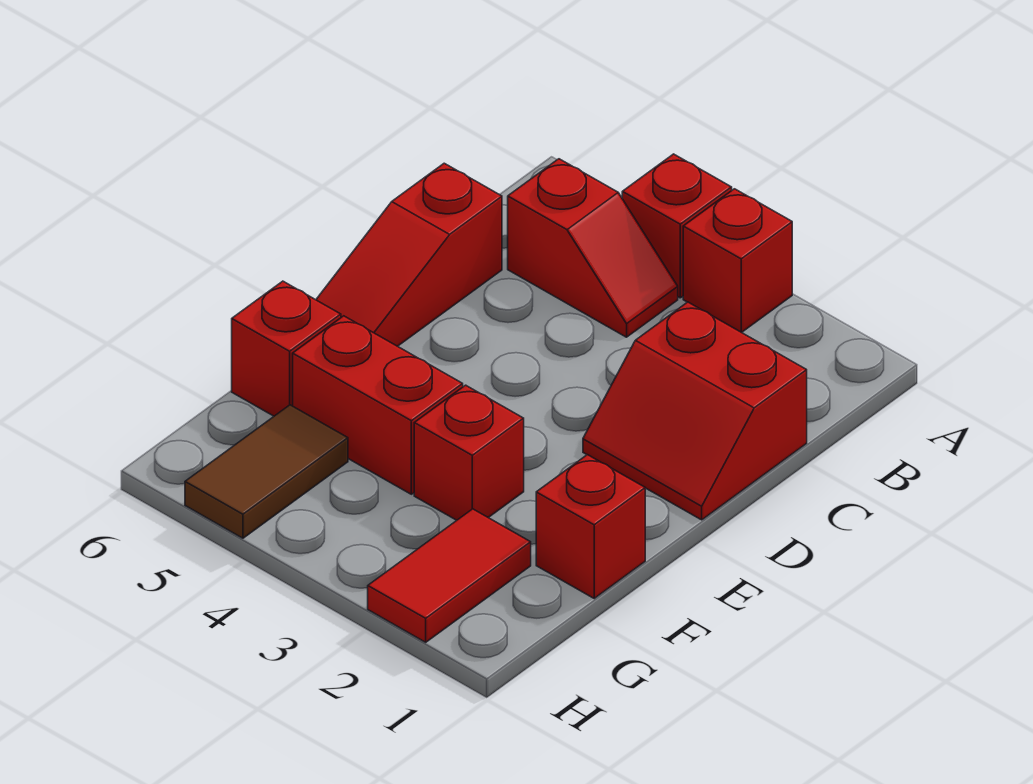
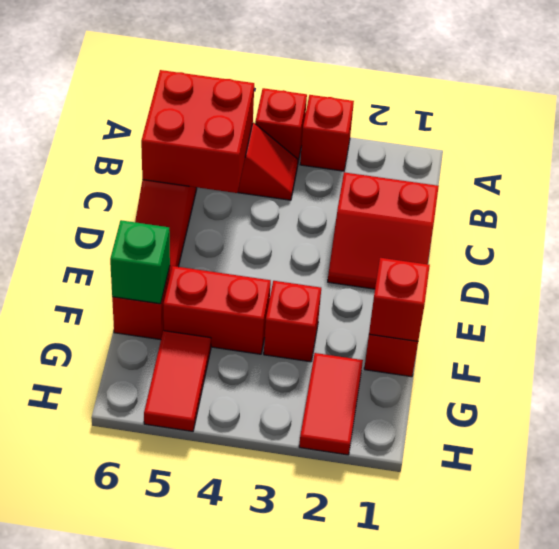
none -> red brick B5:C6 level 2
none -> red brick F1 level 2
none -> green brick F6 level 2
brown tile G5:H5 level 1 -> red tile G5:H5 level 1

